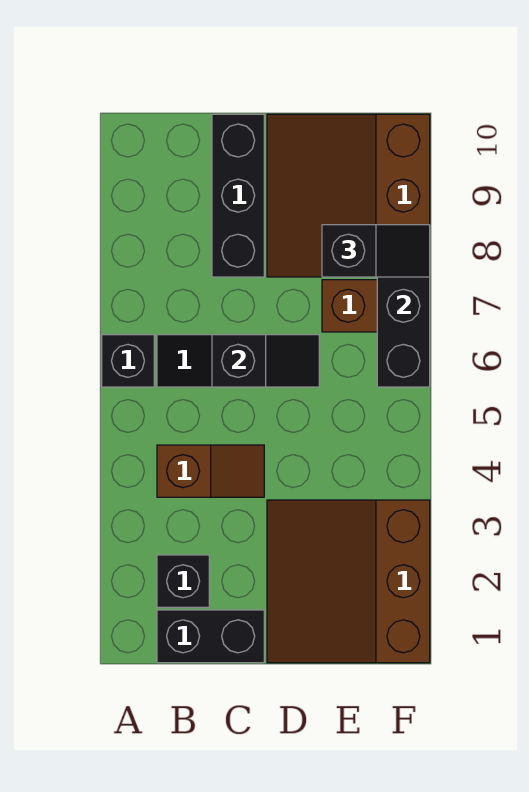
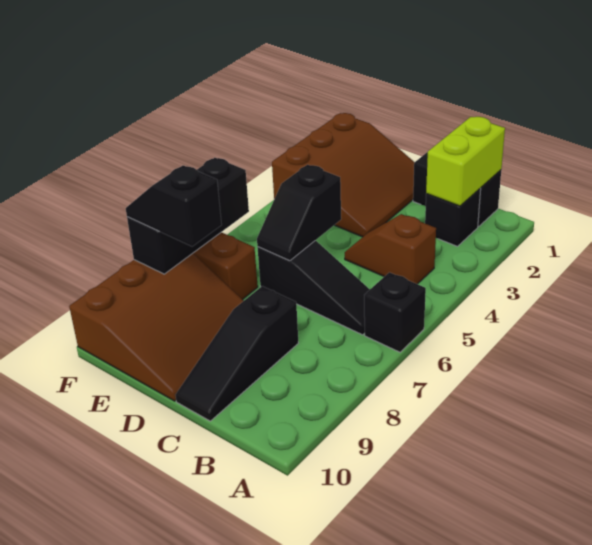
none -> lime brick B1:B2 level 2
black slope C6:D6 level 2 top C -> black slope D5:D6 level 2 top 5
black brick C8:C10 level 1 -> black slope C8:C10 level 1 top 8

